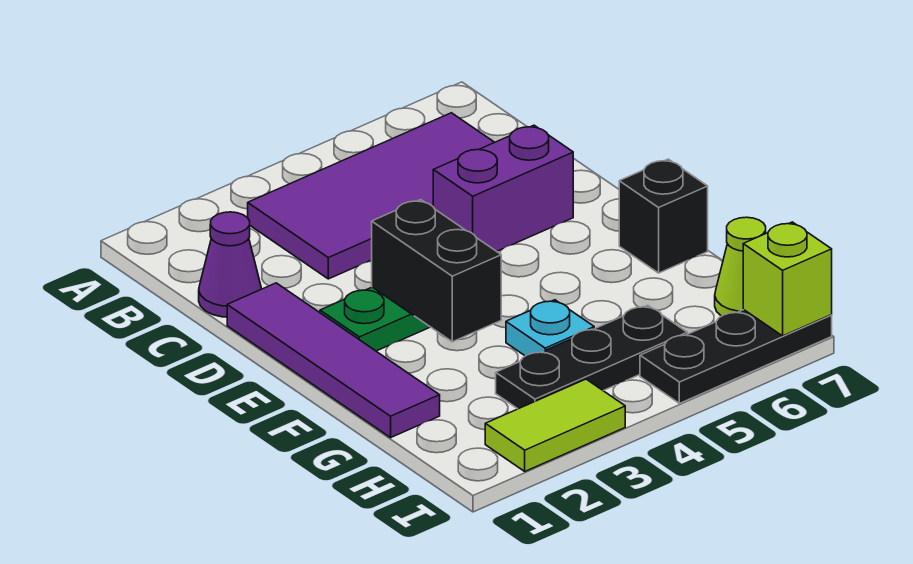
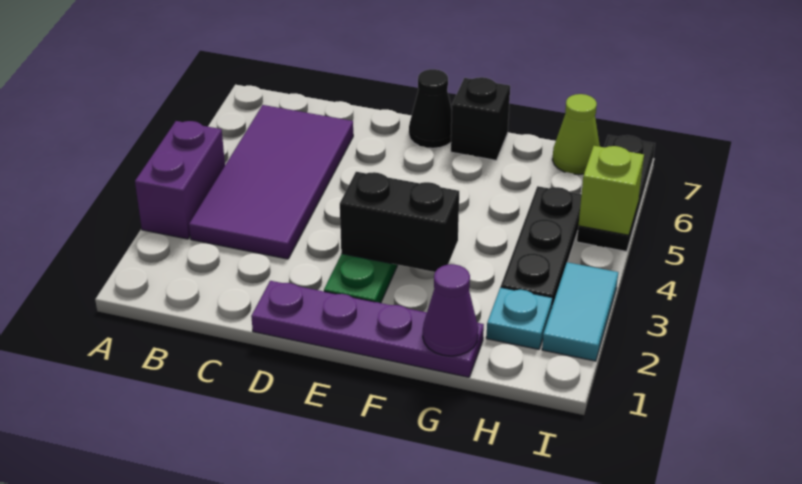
purple cone C1 level 1 -> purple cone G1 level 2
purple tile D1:G1 level 1 -> purple plate D1:G1 level 1
purple brick D5:D6 level 1 -> purple brick A3:A4 level 1
none -> black cone E7 level 1
cyan plate G4 level 1 -> cyan plate H2 level 1
lime tile I2:I3 level 1 -> cyan tile I2:I3 level 1
lime brick I7 level 2 -> lime brick I5 level 2

